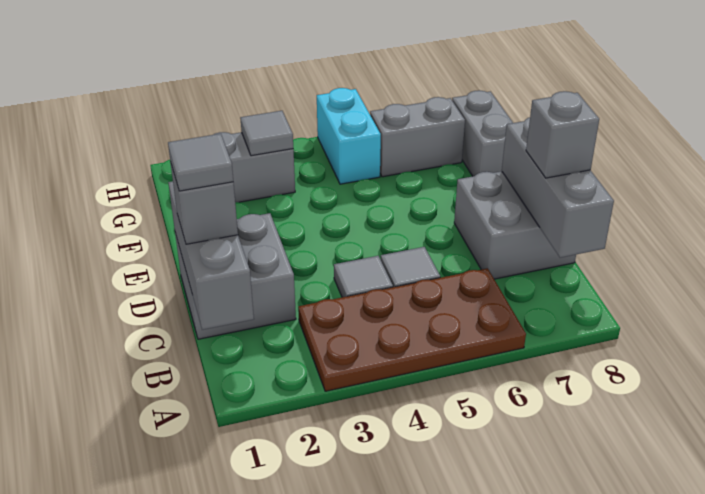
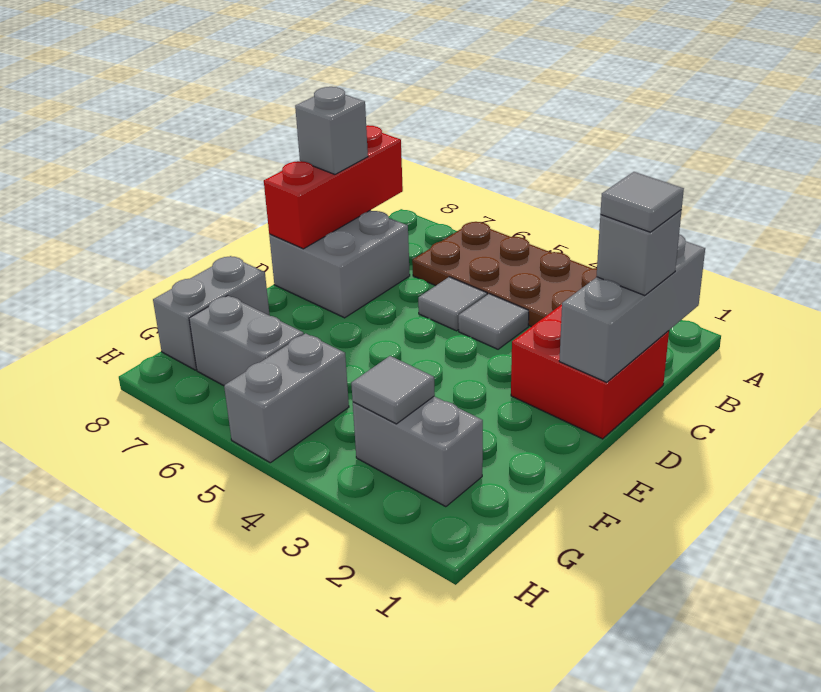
grey brick B8:D8 level 2 -> red brick B8:D8 level 2
grey brick C1:D2 level 1 -> red brick C1:D2 level 1
cyan brick G5:H5 level 1 -> grey brick G5:H5 level 1

